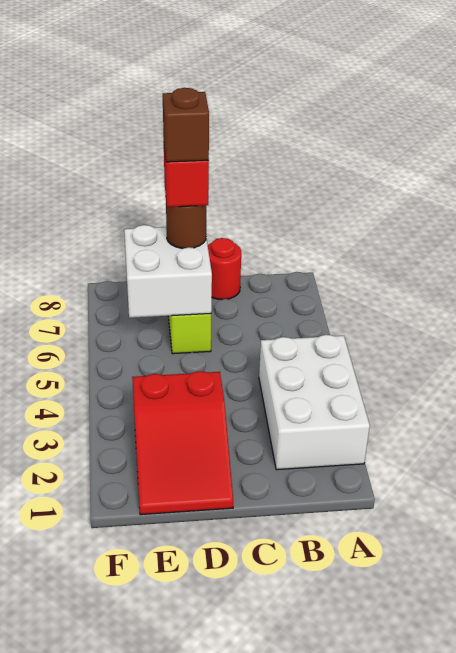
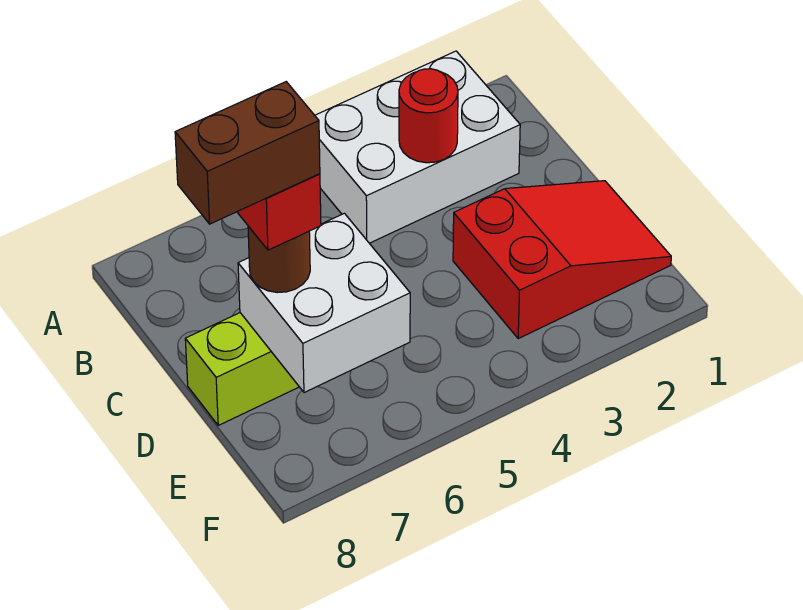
red round brick C8 level 1 -> red round brick B3 level 2
brown brick D7 level 5 -> brown brick D7:D8 level 5

